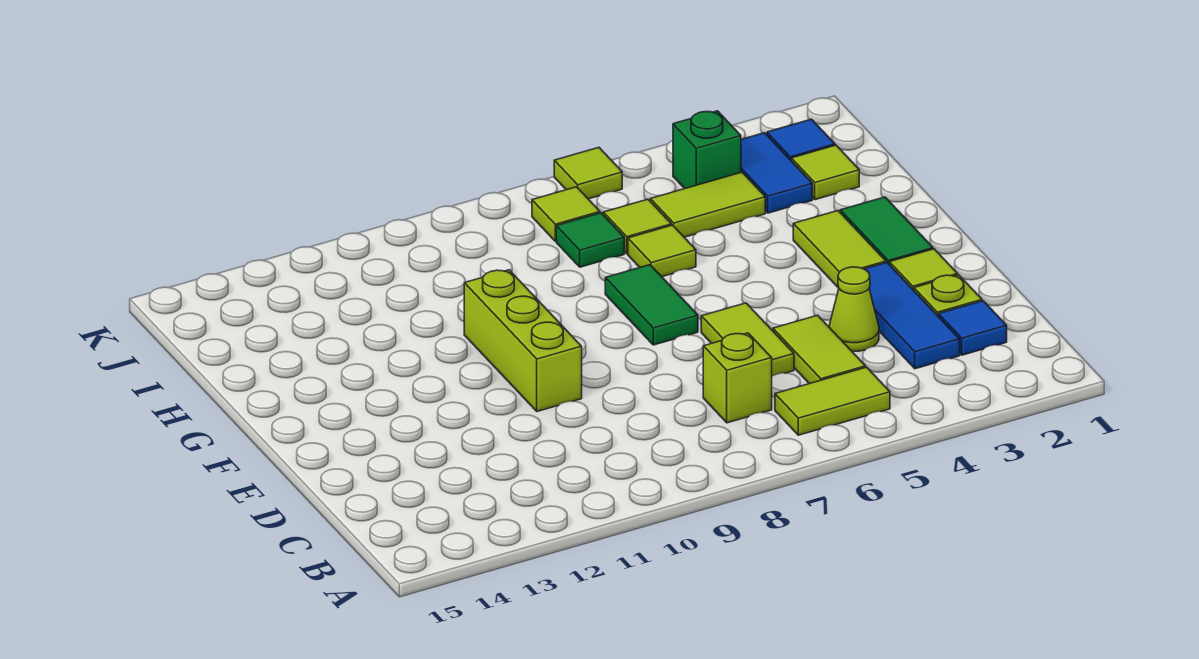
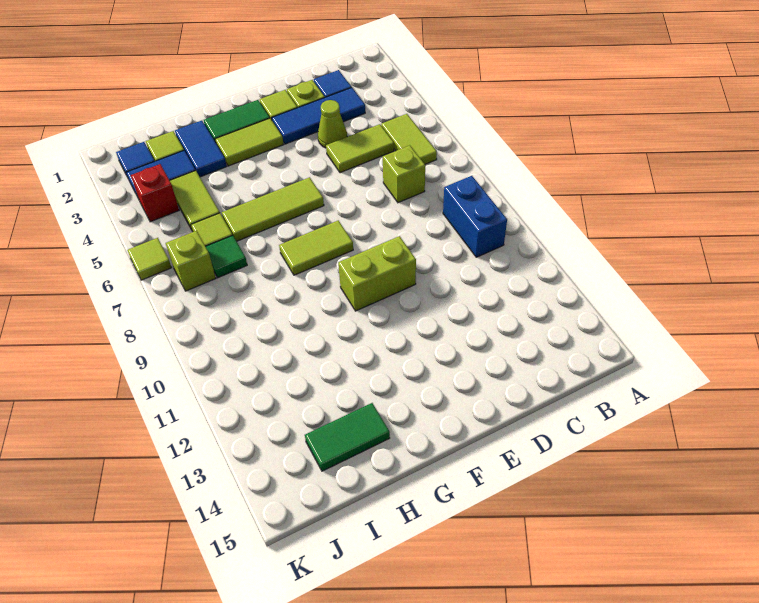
none -> blue brick B9:B10 level 1
lime tile D6:E6 level 1 -> lime tile F8:G8 level 1
lime brick E10:G10 level 1 -> lime brick E10:F10 level 1
green tile F7:G7 level 1 -> green tile H14:I14 level 1
none -> blue tile H2:H3 level 1
lime tile H6 level 1 -> lime tile F6:H6 level 1
green brick J4 level 1 -> red brick J4 level 1
lime tile J7 level 1 -> lime brick J7 level 1

